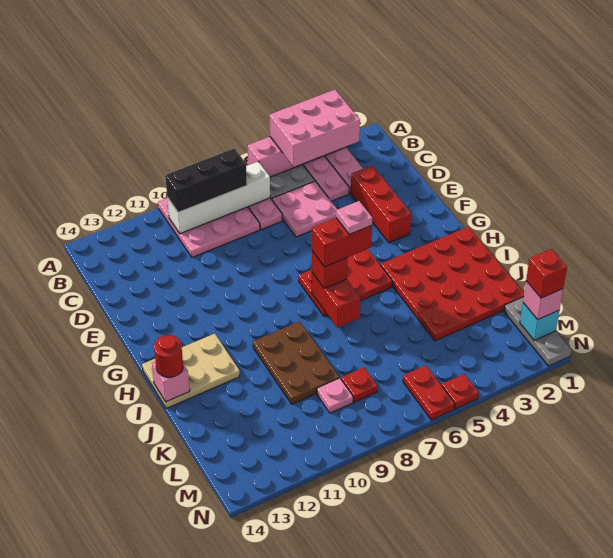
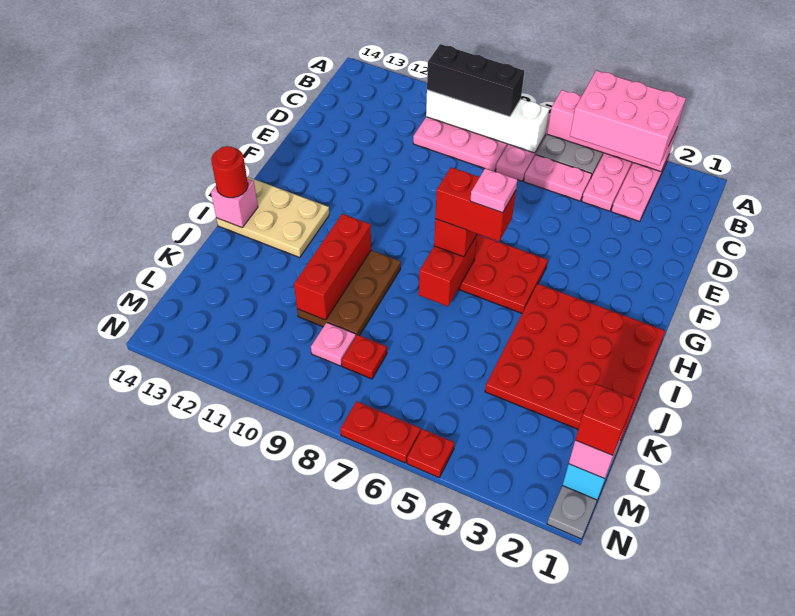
pink plate C5:D6 level 1 -> pink plate C5:C6 level 1
red brick D3:F3 level 1 -> red brick I10:K10 level 2
red plate M6:N6 level 1 -> red plate N6:N7 level 1

